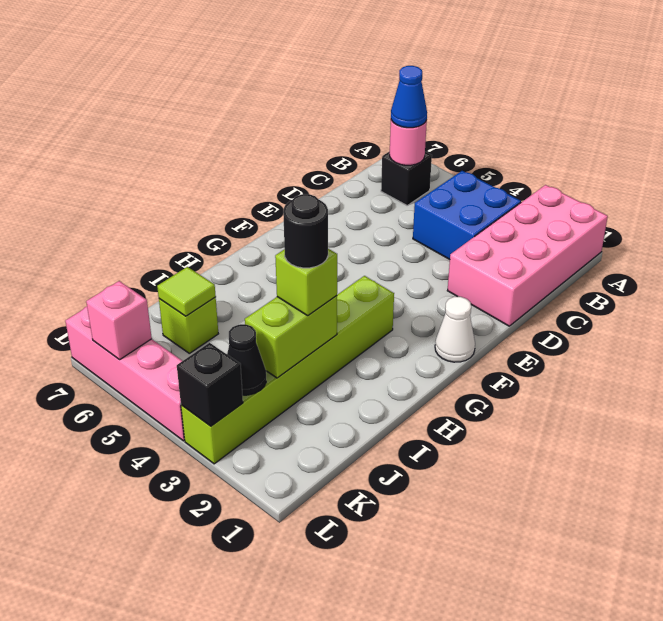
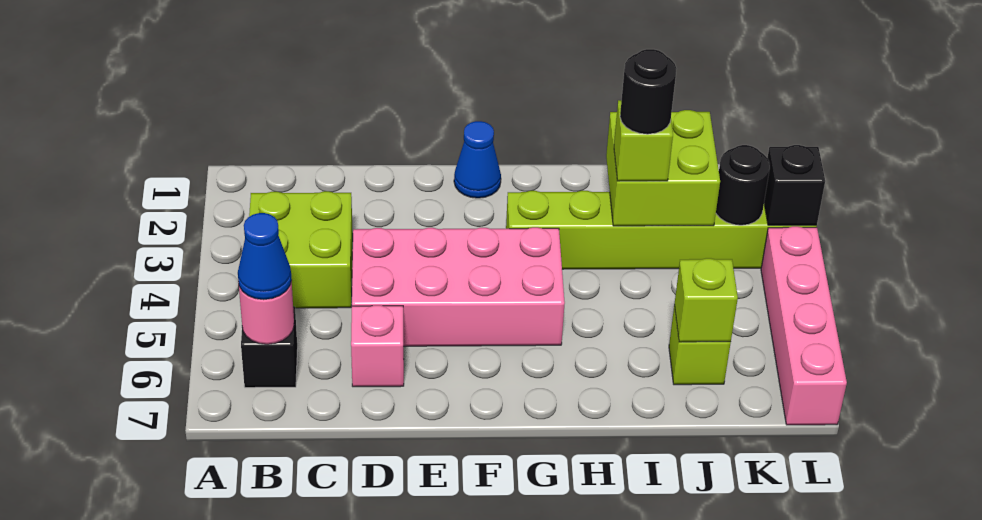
pink brick A1:D2 level 1 -> pink brick D4:G5 level 1
blue brick B3:C4 level 1 -> lime brick B3:C4 level 1
white cone F1 level 1 -> blue cone F1 level 1
lime brick I3:J3 level 2 -> lime brick I2:J3 level 2
lime tile J6 level 2 -> lime brick J6 level 2
black cone K3 level 2 -> black round brick K3 level 2
pink brick L6 level 2 -> pink brick D6 level 1

